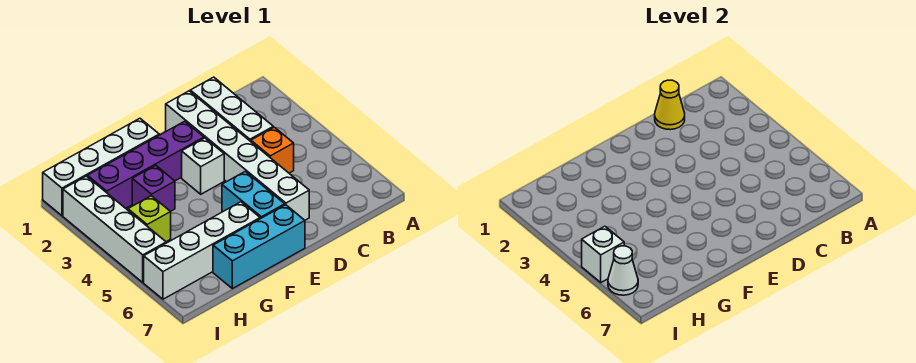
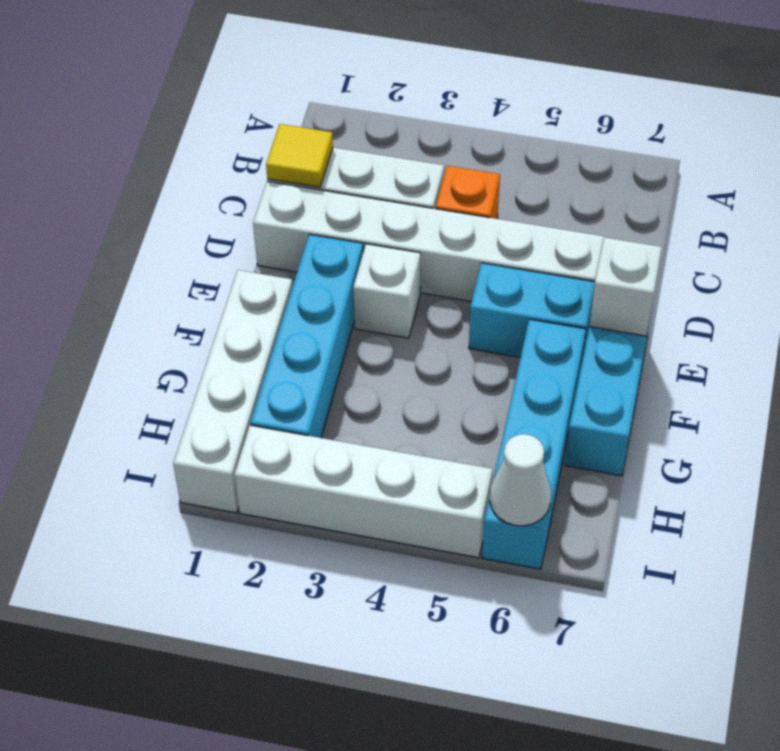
yellow cone C1 level 2 -> yellow tile C1 level 2
purple brick E2:H2 level 1 -> cyan brick E2:H2 level 1
white brick F6:I6 level 1 -> cyan brick F6:I6 level 1
purple brick G3 level 1 -> none
lime brick H4 level 1 -> none
white brick I5 level 2 -> white brick E7 level 2

